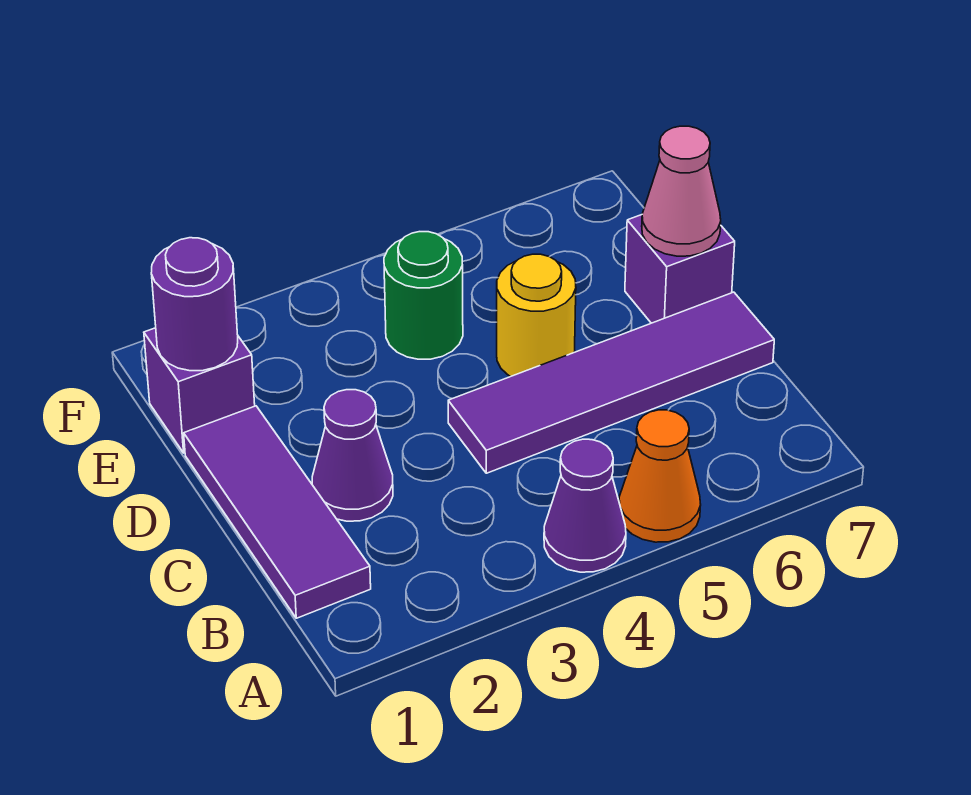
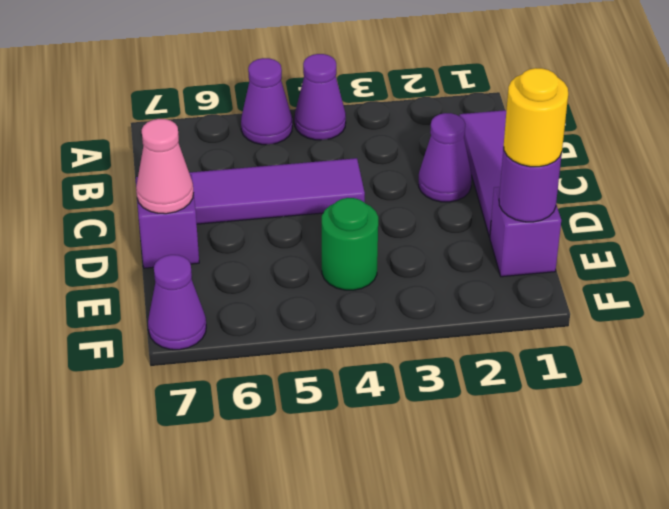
orange cone A5 level 1 -> purple cone A5 level 1
yellow round brick D5 level 1 -> yellow round brick E1 level 3
none -> purple cone F7 level 1

